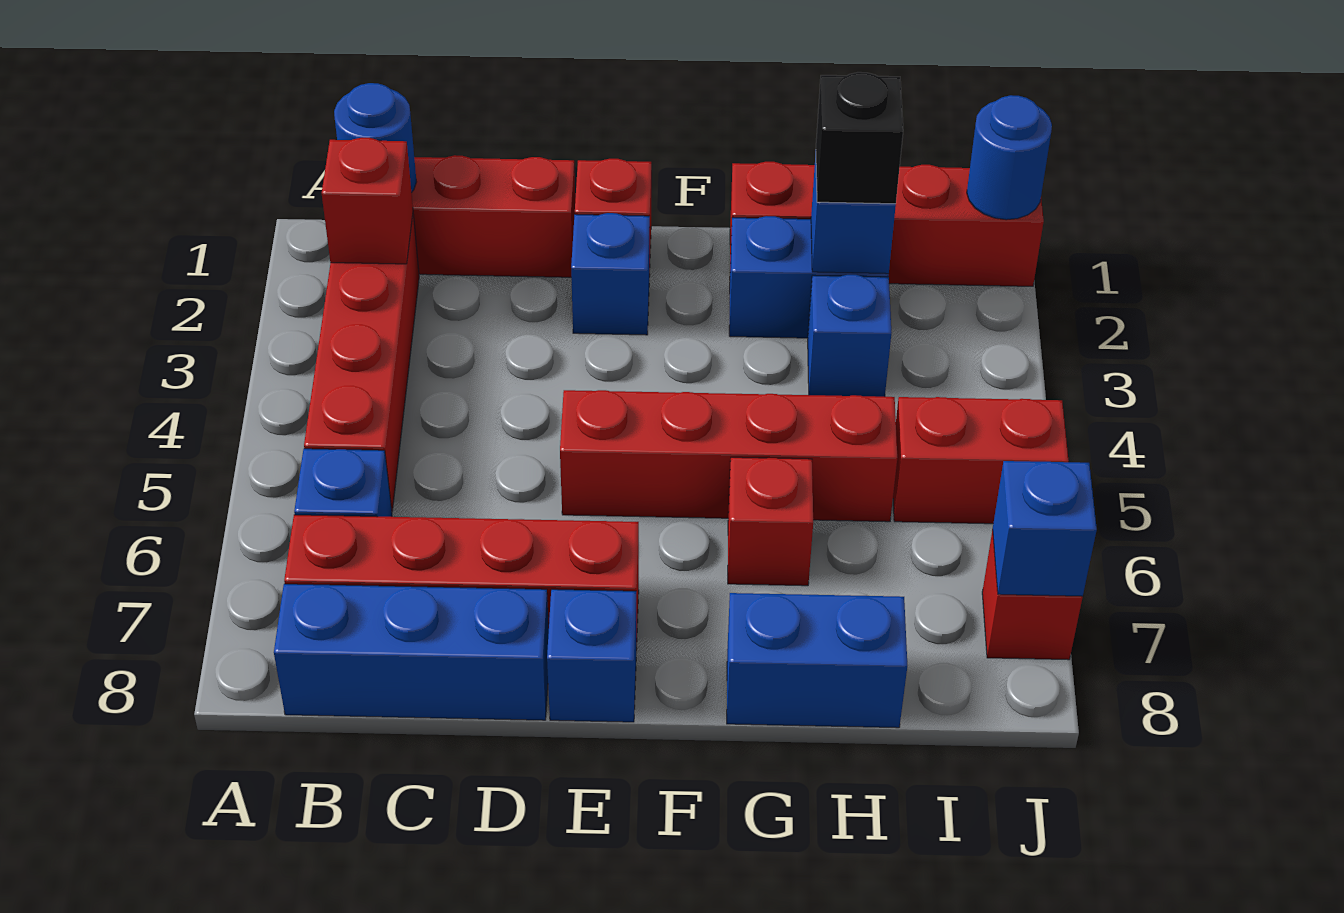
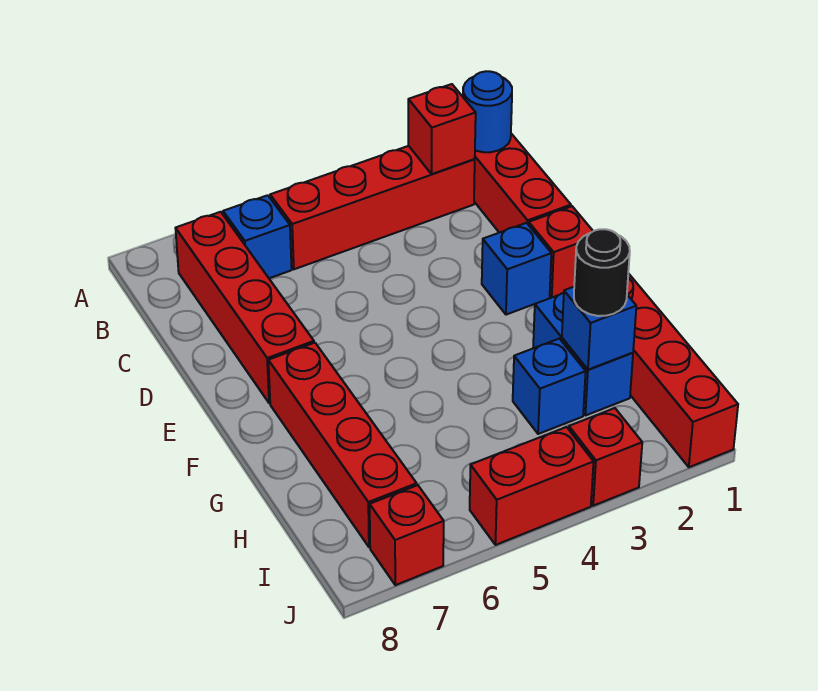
blue brick B8:D8 level 1 -> none
red brick E5:H5 level 1 -> red brick F7:I7 level 1
blue brick E8 level 1 -> none
red brick G6 level 1 -> red brick J3 level 1
blue brick G8:H8 level 1 -> none
black brick H2 level 3 -> black round brick H2 level 3
red brick I5:J5 level 1 -> red brick J4:J5 level 1
blue round brick J1 level 2 -> none
blue brick J7 level 2 -> none

